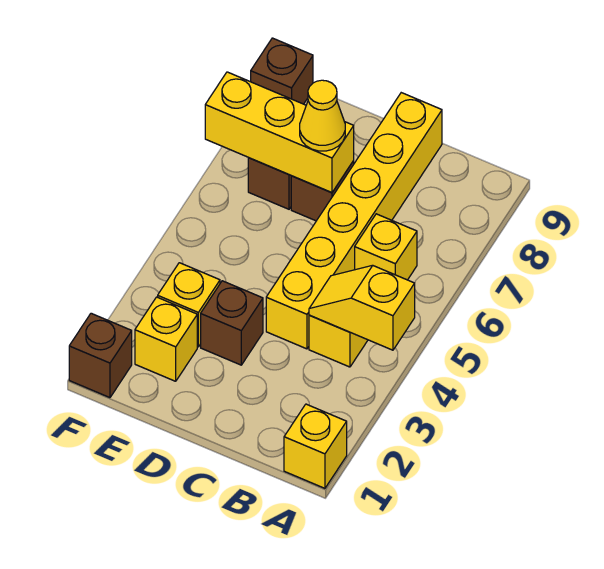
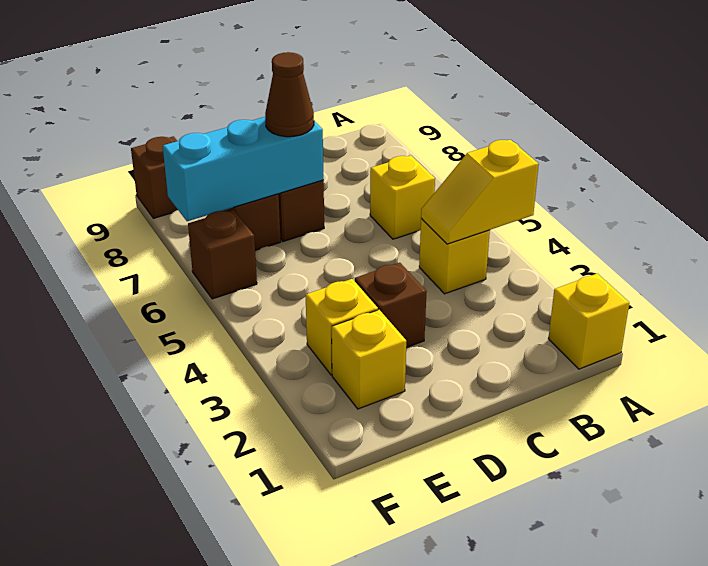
yellow brick C4:C9 level 1 -> none
yellow brick D7:F7 level 2 -> cyan brick D7:F7 level 2
yellow cone D7 level 3 -> brown cone D7 level 3
brown brick F1 level 1 -> brown brick F6 level 1

